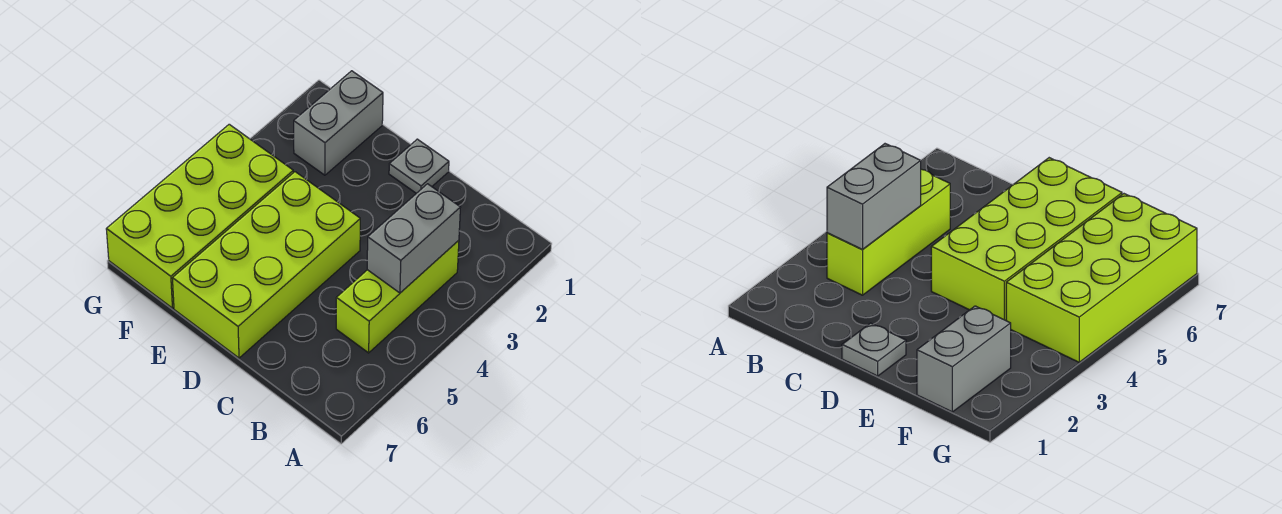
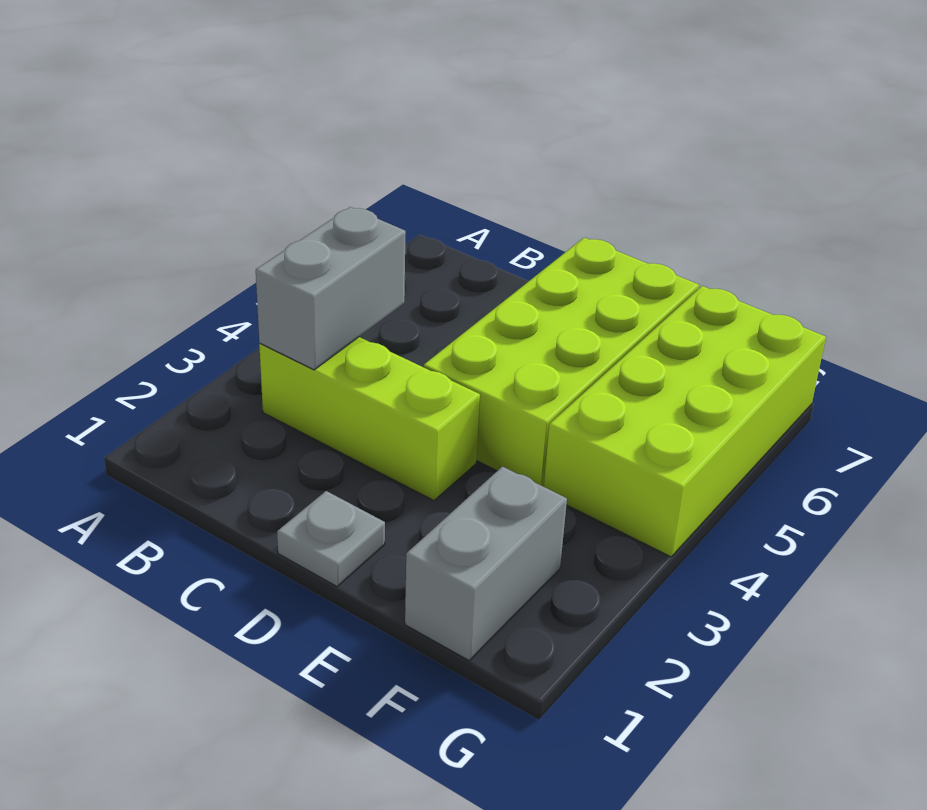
lime brick B3:B5 level 1 -> lime brick B3:D3 level 1

